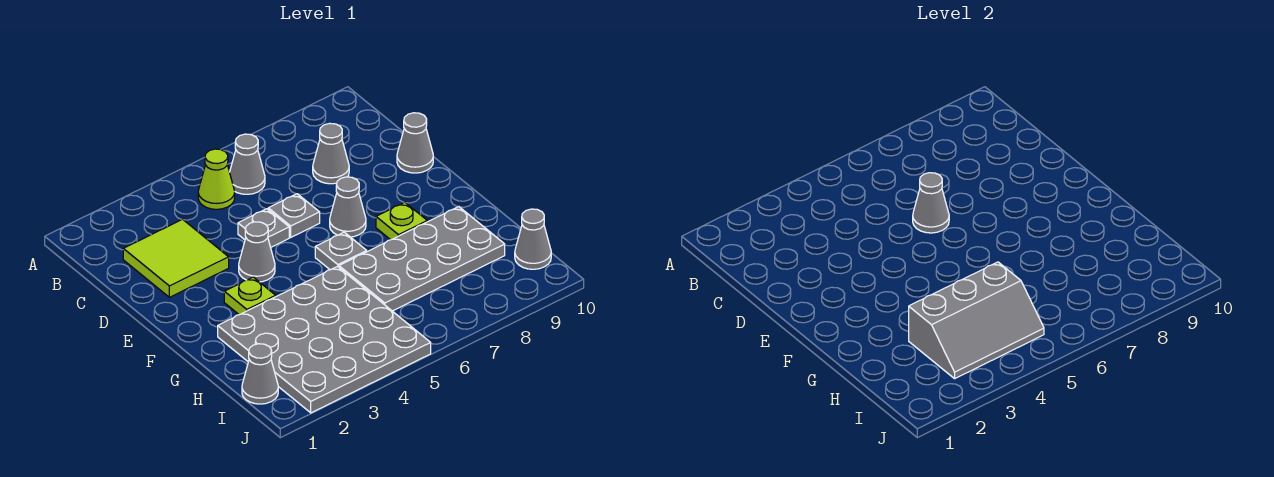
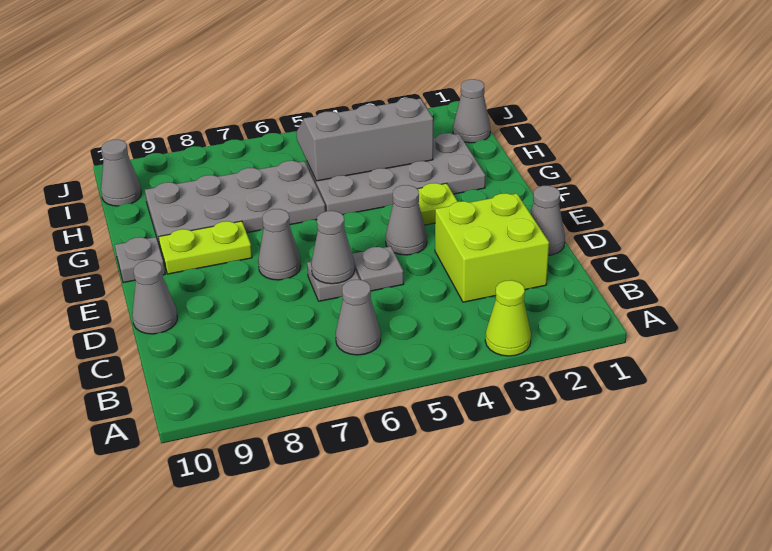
lime cone B5 level 1 -> lime cone A3 level 1
lime tile C2:D3 level 1 -> lime brick C2:D3 level 1
grey cone C8 level 1 -> grey cone D1 level 1
grey plate F6 level 1 -> grey plate F10 level 1
lime plate F8 level 1 -> lime plate F8:F9 level 1
grey plate G2:J5 level 1 -> grey plate G2:H5 level 1

